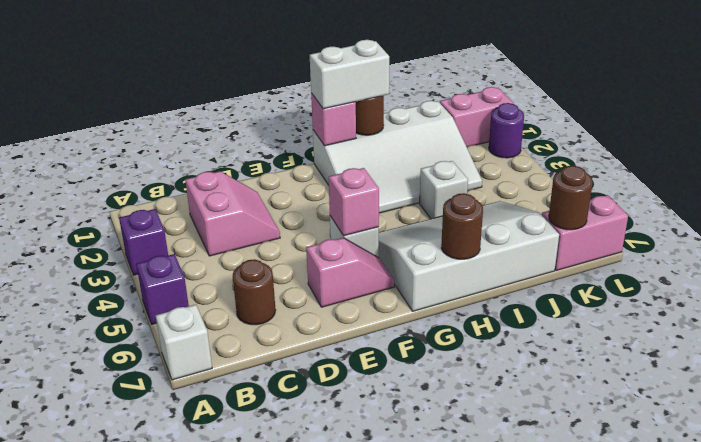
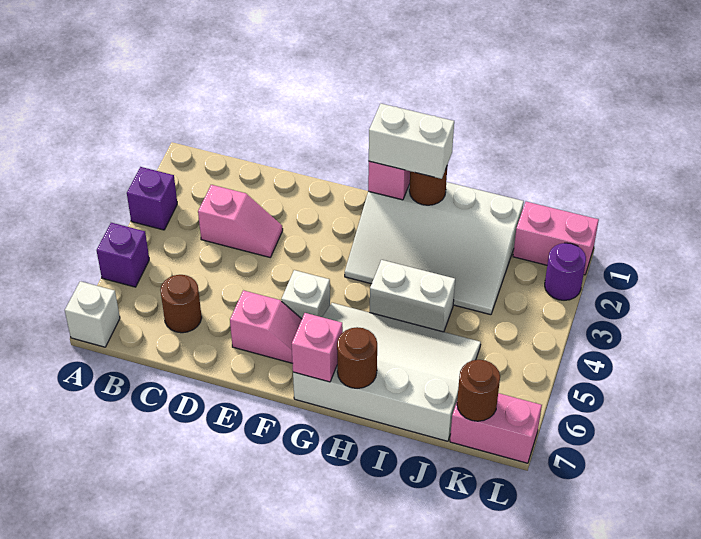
pink slope C2:D3 level 1 top C -> pink slope C3:D3 level 1 top C
pink brick F5 level 2 -> pink brick G7 level 2
white brick I4 level 1 -> white brick H4:I4 level 1

